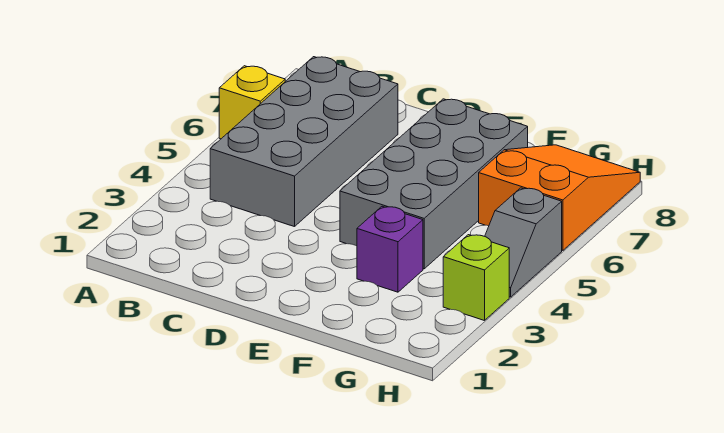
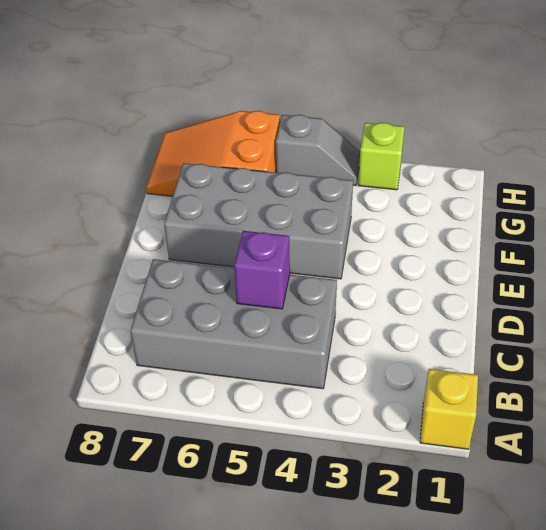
yellow brick A6 level 1 -> yellow brick A1 level 1
purple brick F3 level 1 -> purple brick C5 level 2

